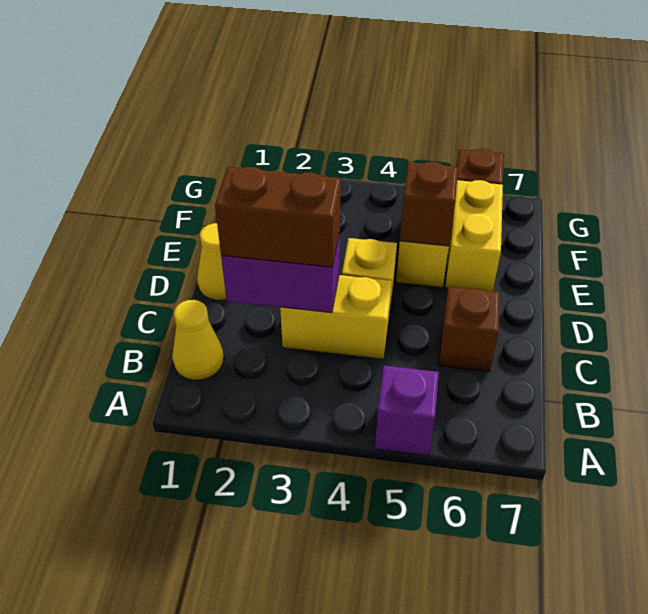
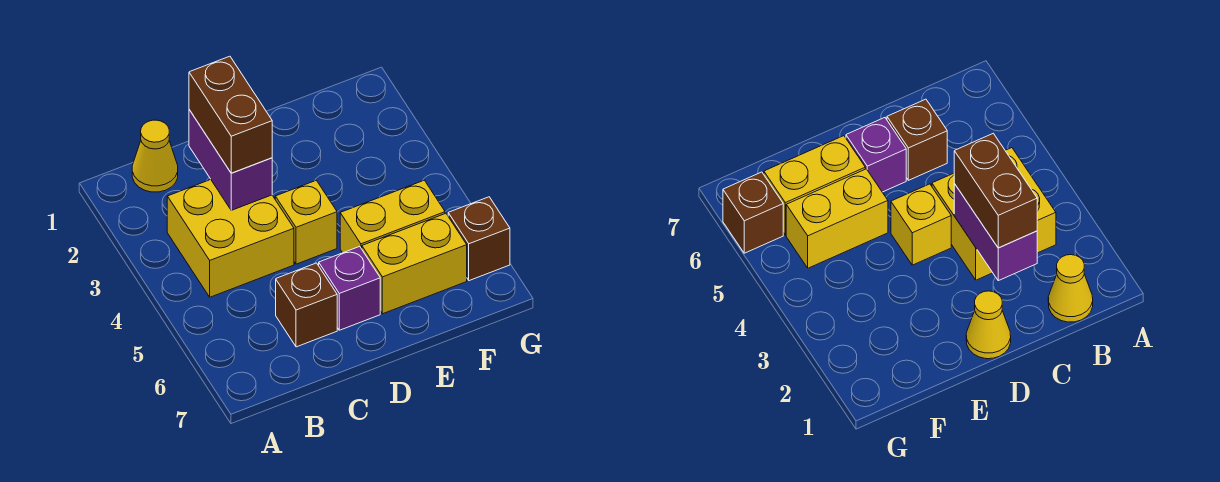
purple brick A5 level 1 -> purple brick D6 level 1
yellow brick C3:C4 level 1 -> yellow brick B3:C4 level 1
brown brick E5 level 2 -> none

